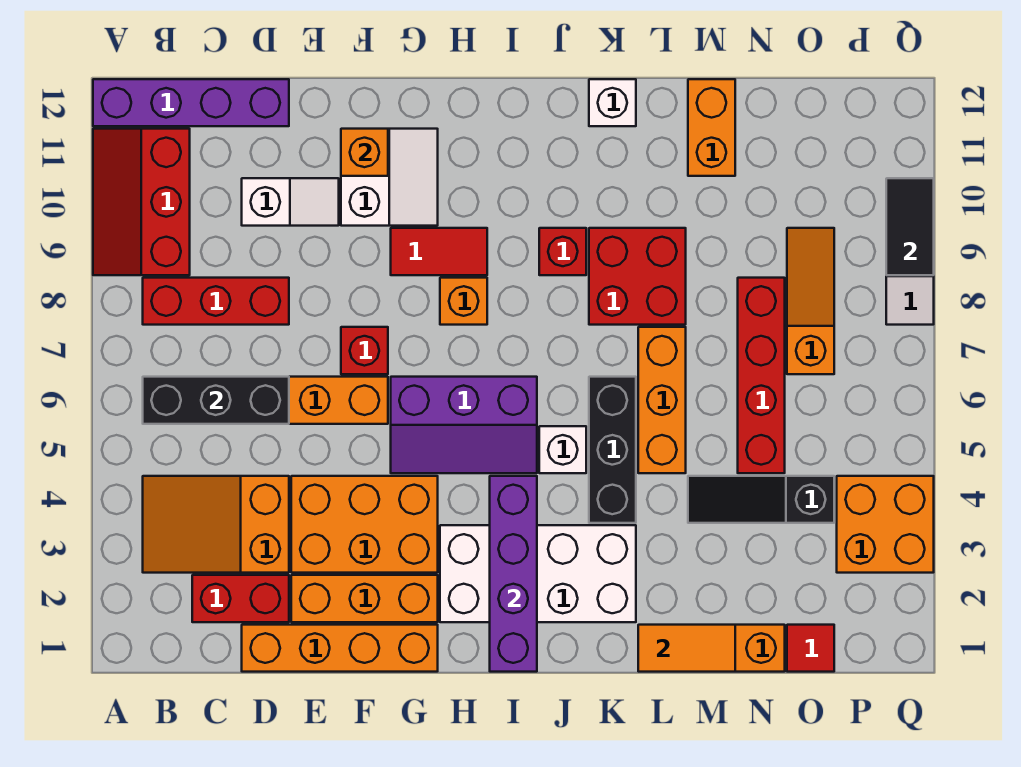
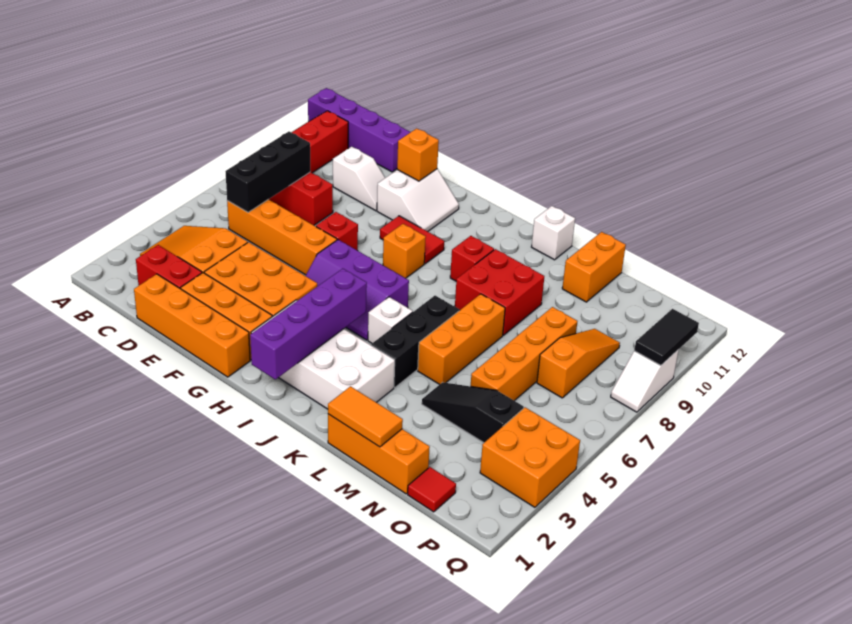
black brick B6:D6 level 2 -> black brick C6:C8 level 2
red brick N5:N8 level 1 -> orange brick N5:N8 level 1

